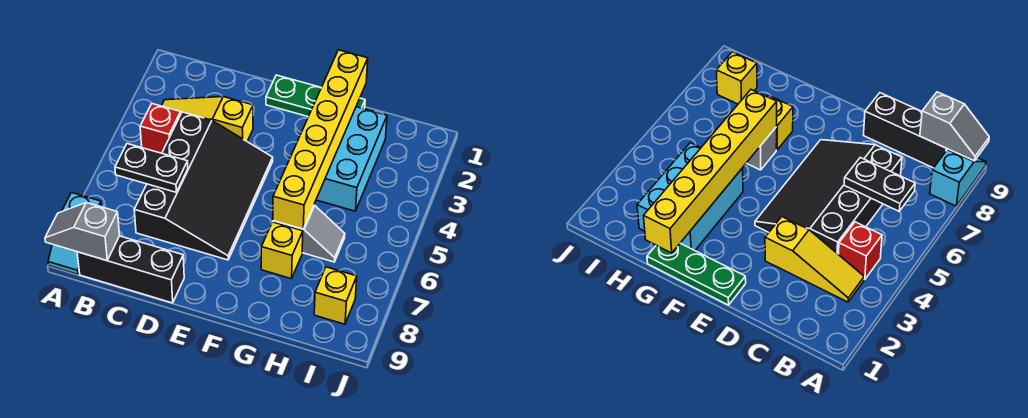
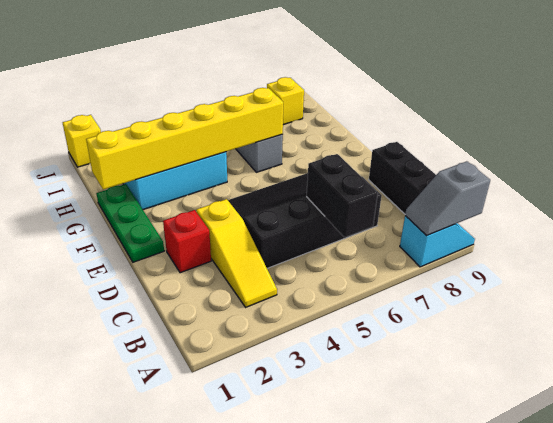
grey slope A9:B9 level 2 top B -> grey slope A8:A9 level 2 top 9
red brick B4 level 1 -> red brick D2 level 1
black plate B6:C6 level 2 -> black brick B6:C6 level 2
yellow brick G7 level 1 -> yellow brick J1 level 1

